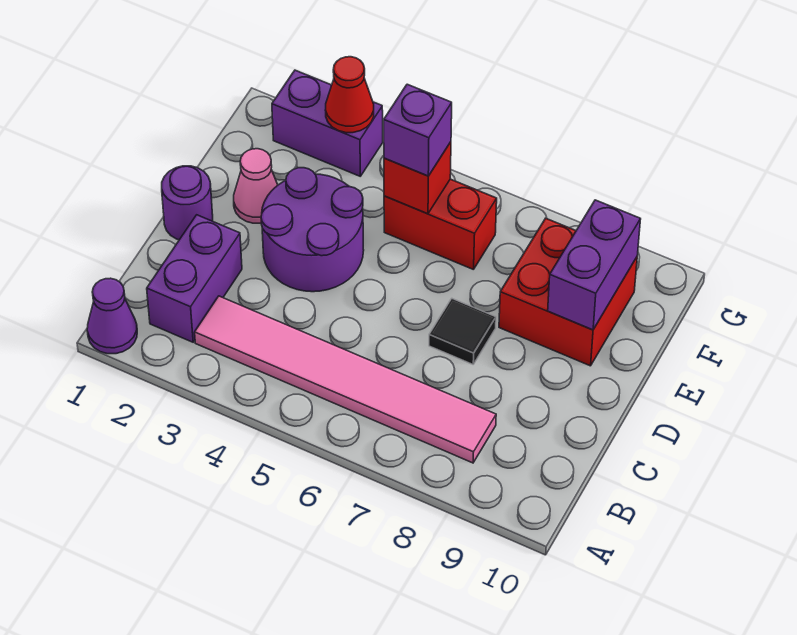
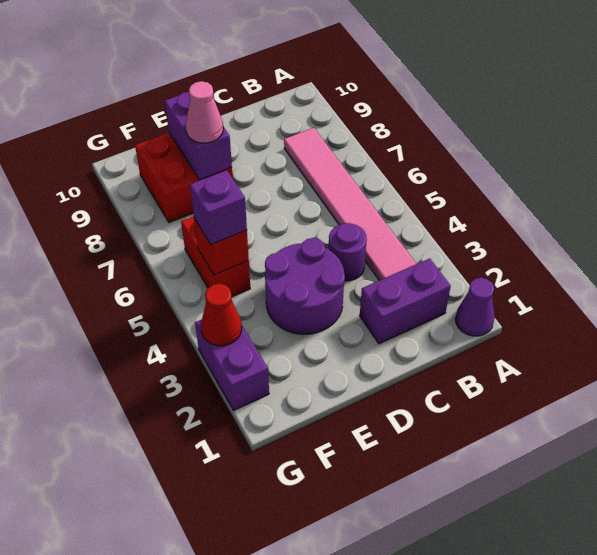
purple round brick D1 level 1 -> purple round brick C4 level 1
black tile D7 level 1 -> none
pink cone E2 level 1 -> pink cone E8 level 3
purple brick E9:F9 level 2 -> purple brick E8:E9 level 2

